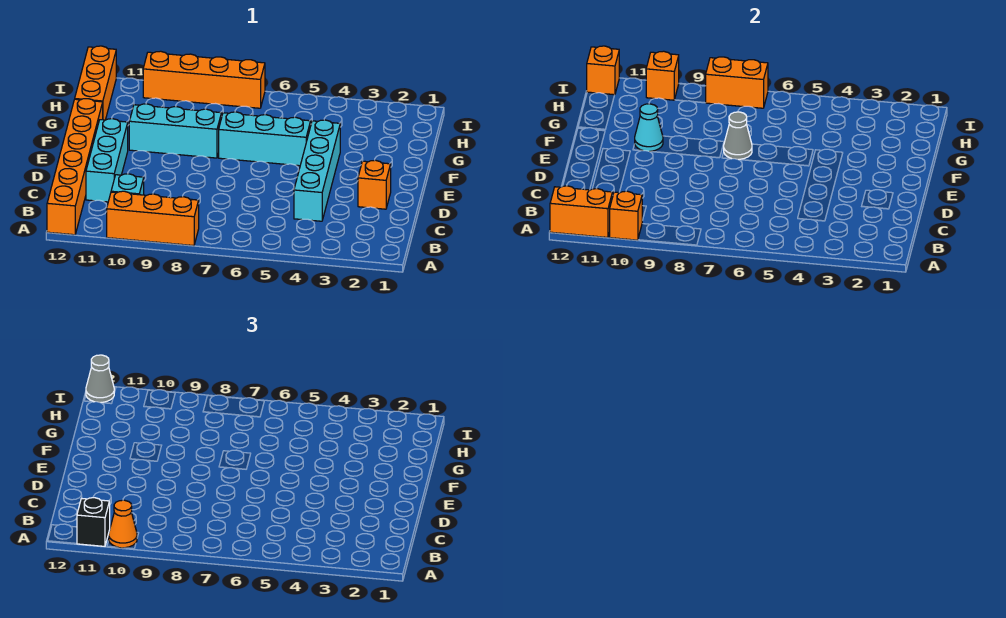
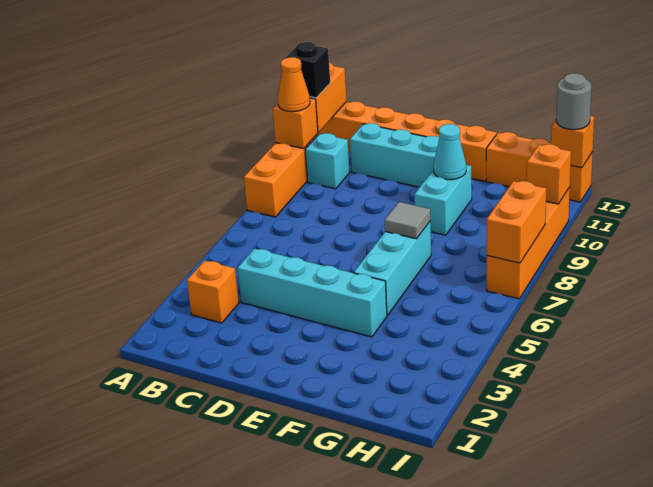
orange brick D2 level 1 -> orange brick B3 level 1
grey cone F7 level 2 -> grey tile F7 level 2
cyan brick F8:F10 level 1 -> cyan brick F9:F10 level 1
grey cone I12 level 3 -> grey round brick I12 level 3

